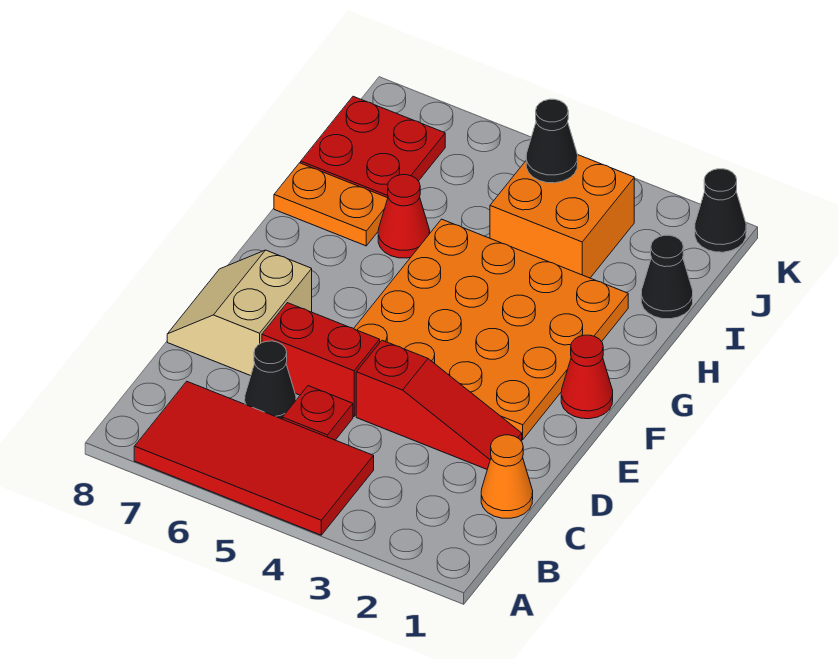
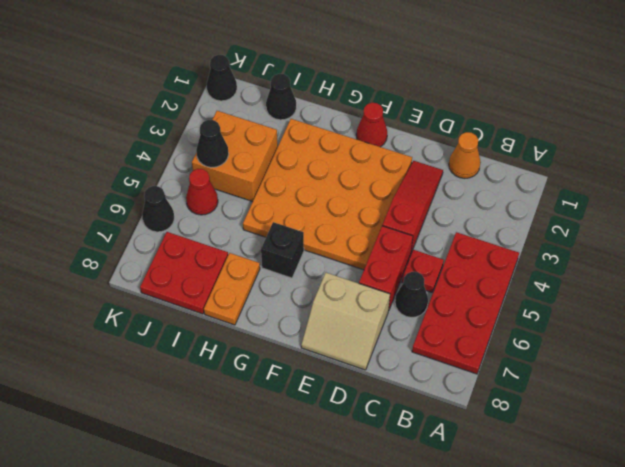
red tile A4:B7 level 1 -> red plate A4:B7 level 1
none -> black brick G6 level 1
red cone H6 level 1 -> red cone J5 level 1
none -> black cone K6 level 1

